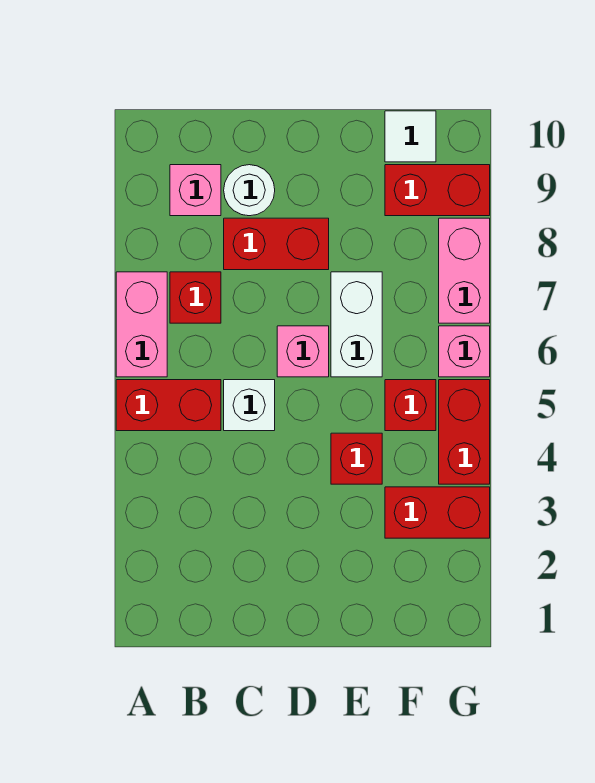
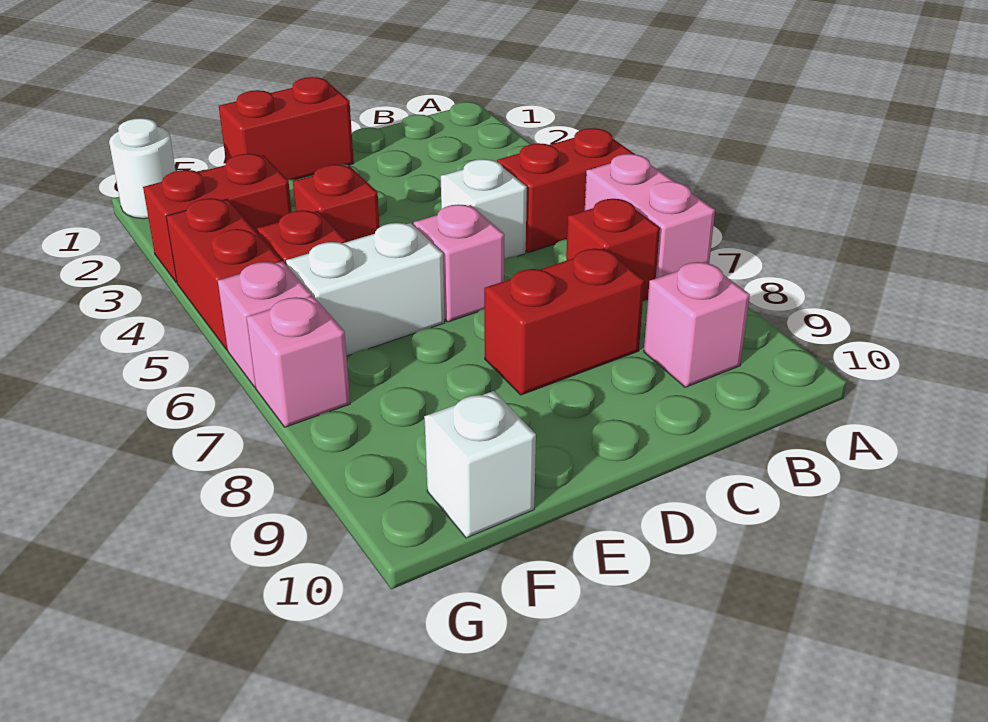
white round brick C9 level 1 -> white round brick G1 level 1
white brick E6:E7 level 1 -> white brick E6:F6 level 1
red brick F9:G9 level 1 -> red brick D1:E1 level 1
white tile F10 level 1 -> white brick F10 level 1
pink brick G7:G8 level 1 -> pink brick G7 level 1

